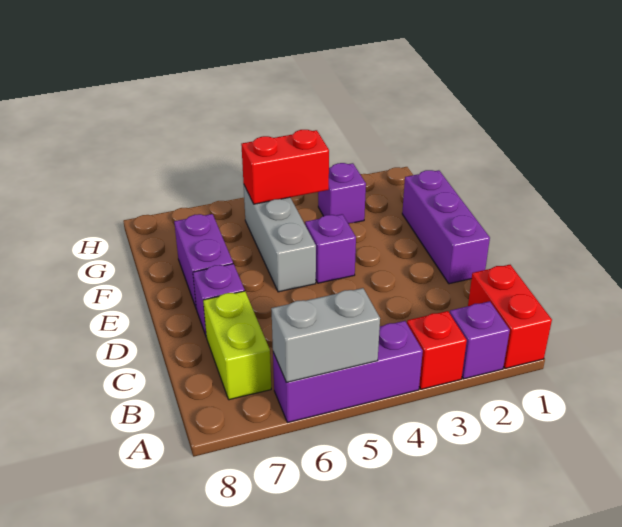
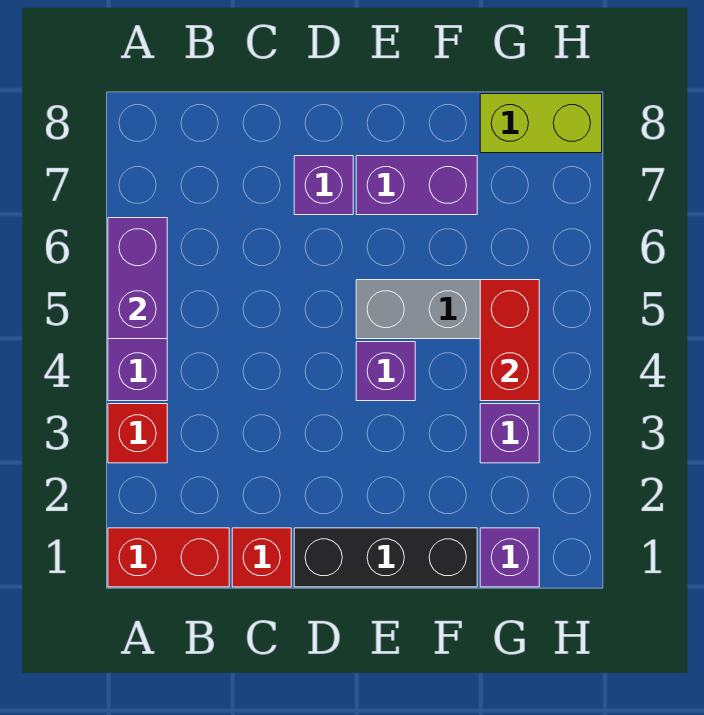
purple brick A2 level 1 -> purple brick G1 level 1
grey brick A5:A6 level 2 -> purple brick A5:A6 level 2
lime brick B7:C7 level 1 -> lime brick G8:H8 level 1
none -> red brick C1 level 1
purple brick D1:F1 level 1 -> black brick D1:F1 level 1

